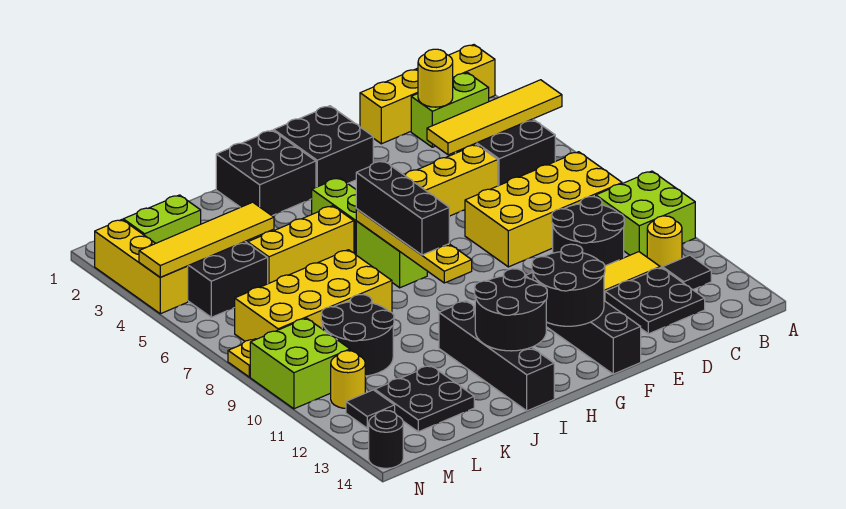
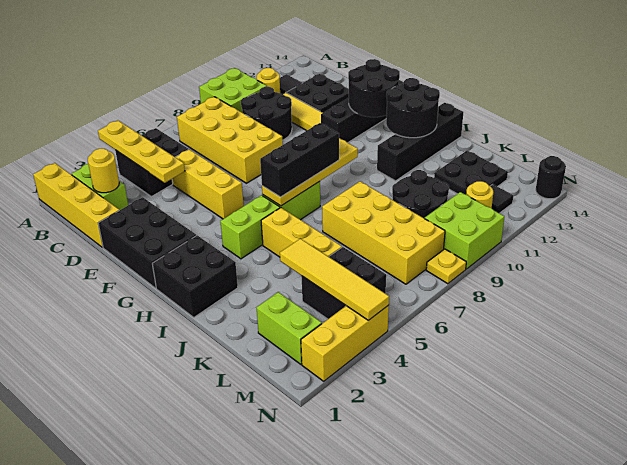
yellow tile A4:D4 level 2 -> yellow plate A4:D4 level 2
black brick F1:G2 level 1 -> black brick E1:G2 level 1

